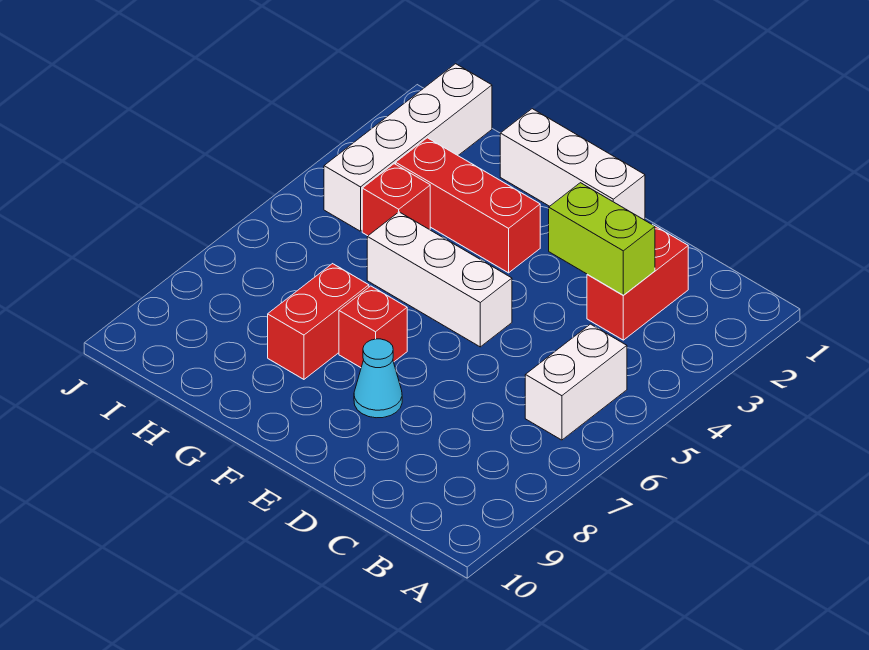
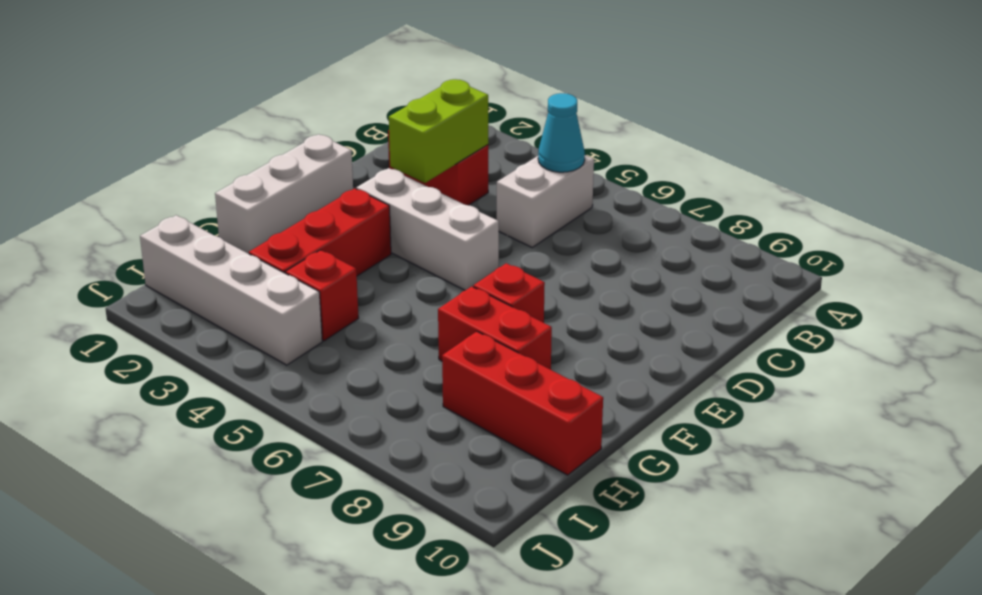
white brick B5:B6 level 1 -> white brick B5:C5 level 1
white brick E5:G5 level 1 -> white brick E3:E5 level 1
cyan cone E8 level 1 -> cyan cone B5 level 2
none -> red brick H8:H10 level 1

